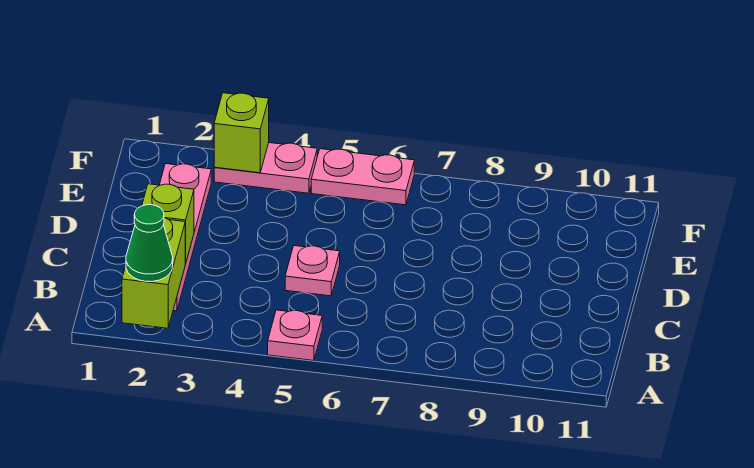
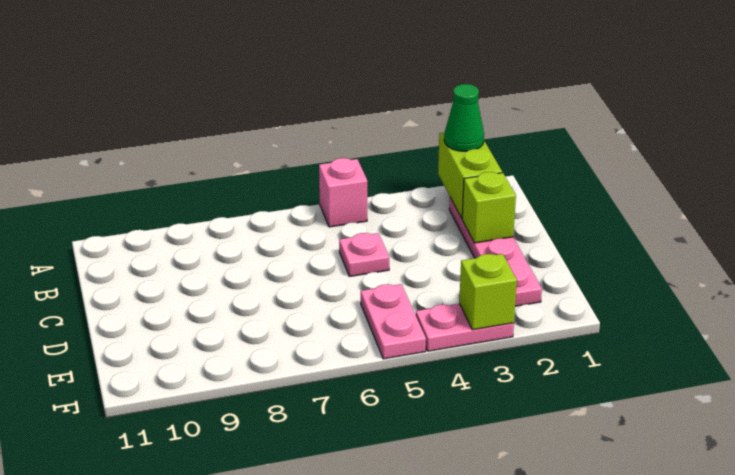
pink plate A5 level 1 -> pink brick A5 level 1
pink plate F5:F6 level 1 -> pink plate E5:F5 level 1

